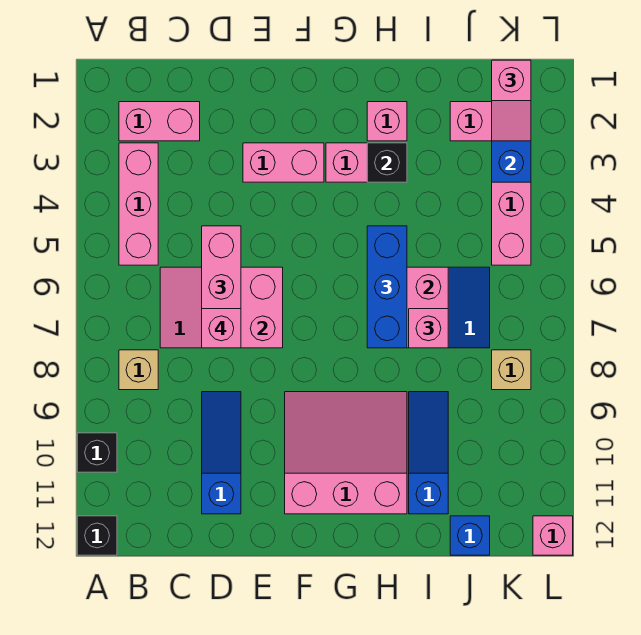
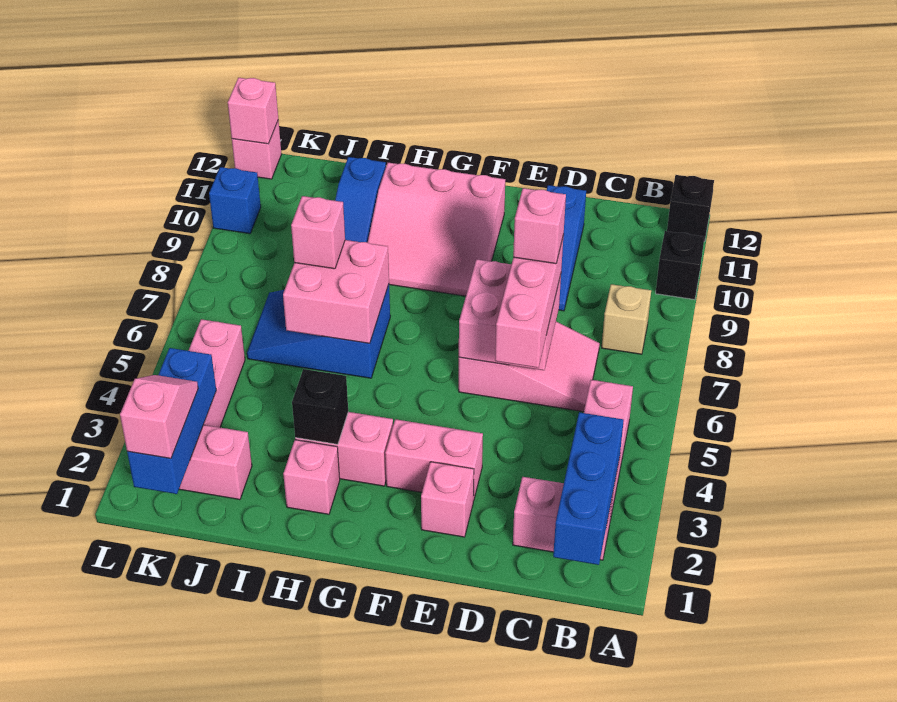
none -> pink brick E2 level 1
blue brick H5:H7 level 3 -> blue brick B1:B3 level 2
blue brick J12 level 1 -> blue brick L10 level 1
tan brick K8 level 1 -> none
none -> pink brick L12 level 2

